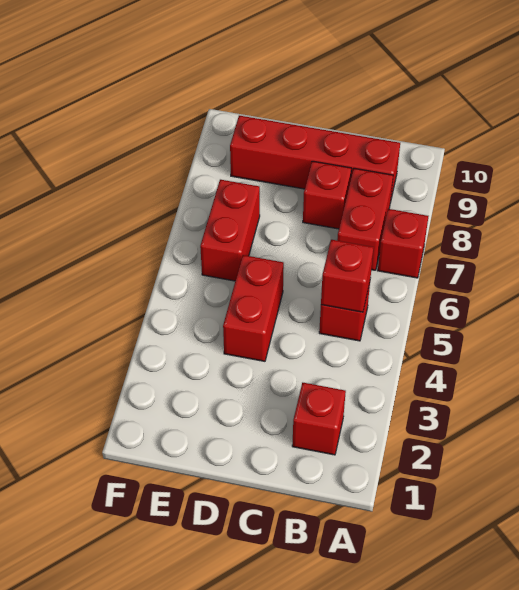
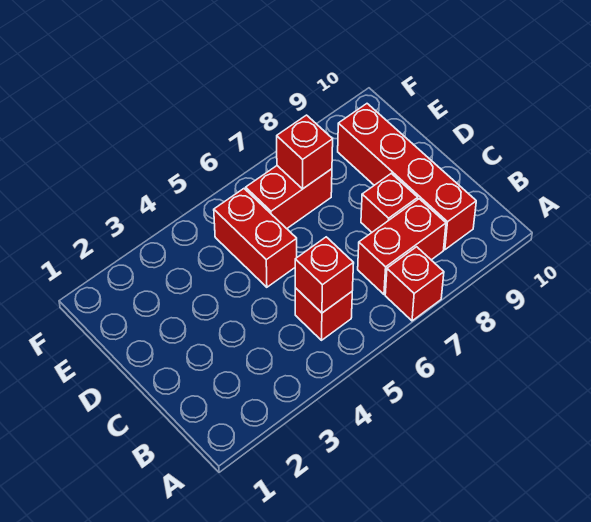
red brick B2 level 1 -> red brick E7 level 2
red brick D4:D5 level 1 -> red brick D5:E5 level 1

